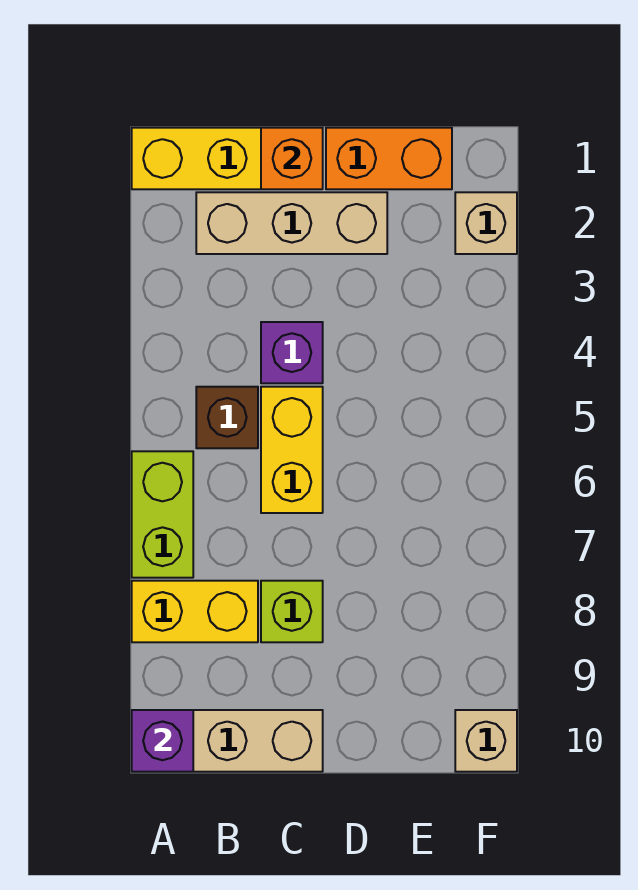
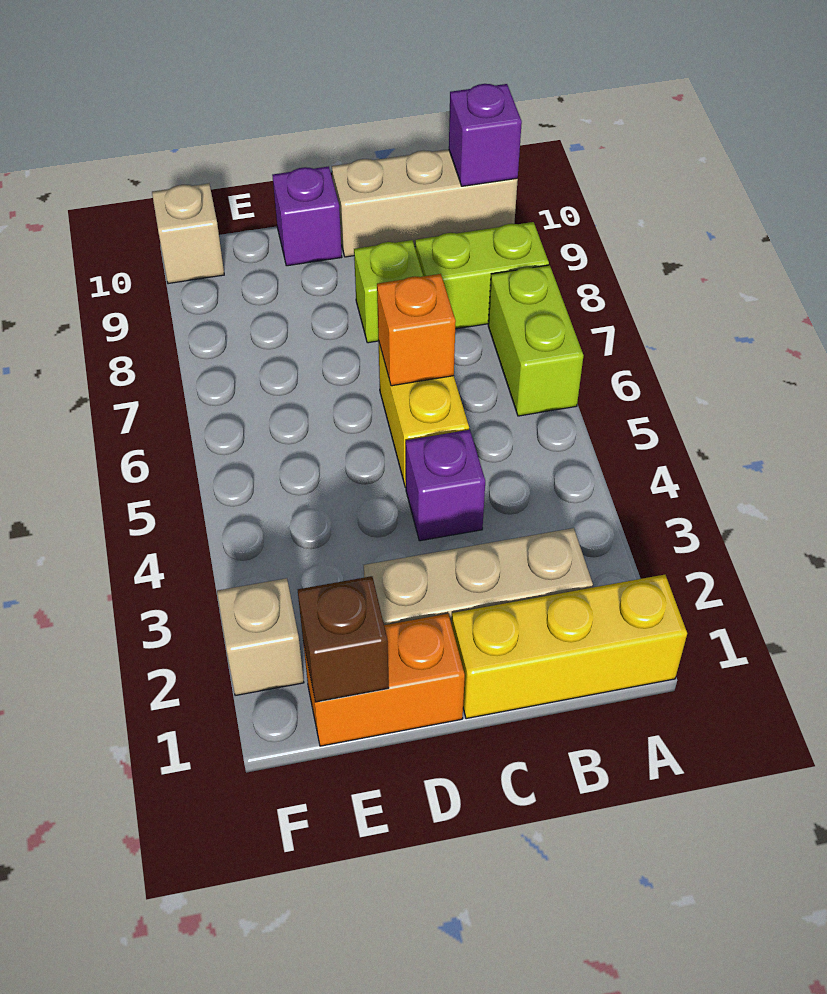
yellow brick A8:B8 level 1 -> lime brick A8:B8 level 1
brown brick B5 level 1 -> brown brick E1 level 2
orange brick C1 level 2 -> orange brick C6 level 2
none -> purple brick D10 level 1

